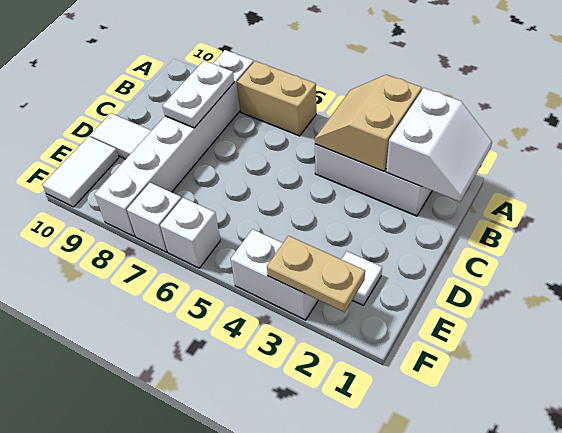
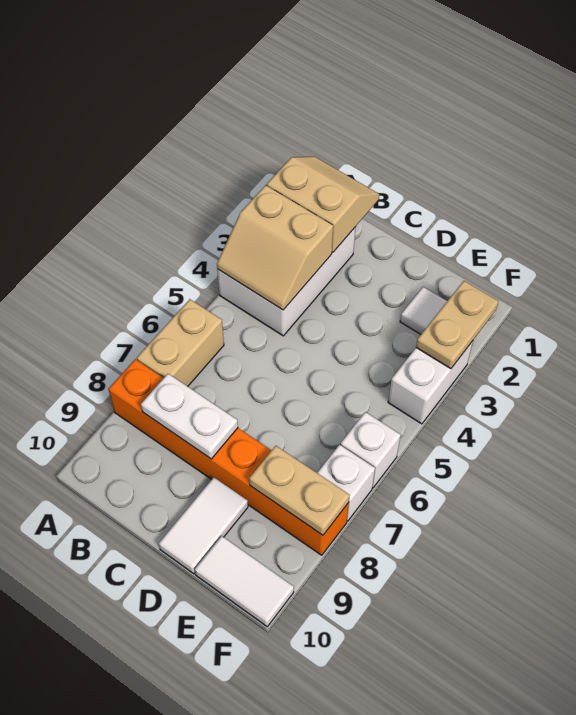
white slope A1:B2 level 2 top 2 -> tan slope A1:B2 level 2 top 2
white brick A8:F8 level 1 -> orange brick A8:F8 level 1
none -> tan plate E8:F8 level 2

